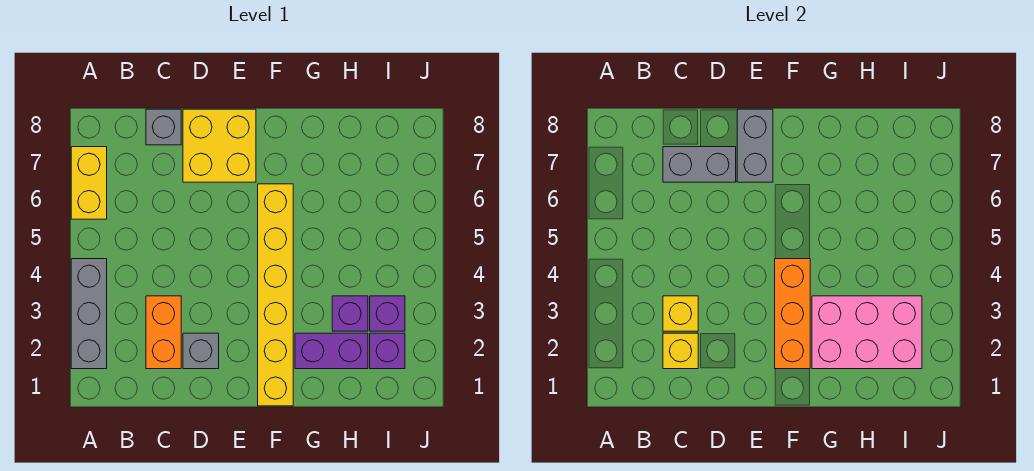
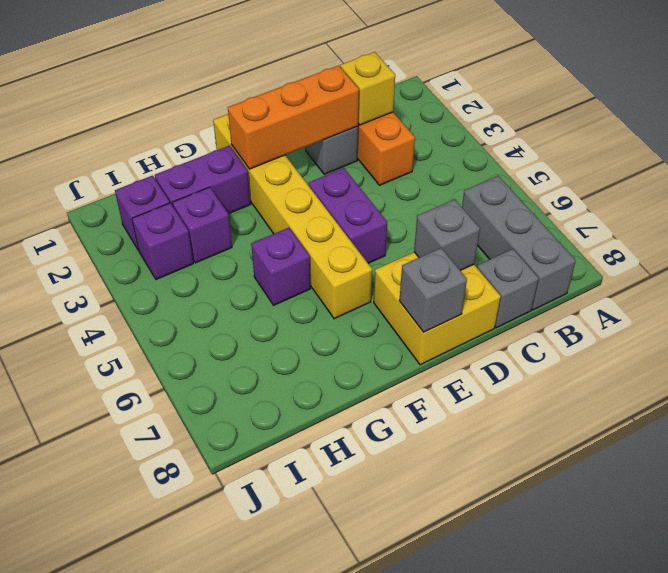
grey brick A2:A4 level 1 -> grey brick B6:B8 level 1
yellow brick A6:A7 level 1 -> none
yellow brick C3 level 2 -> none
grey brick C7:D7 level 2 -> grey brick D7 level 2
none -> purple brick E4:E5 level 1
grey brick E7:E8 level 2 -> grey brick E8 level 2
orange brick F2:F4 level 2 -> orange brick D2:F2 level 2
pink brick G2:I3 level 2 -> none
none -> purple brick G5 level 1

